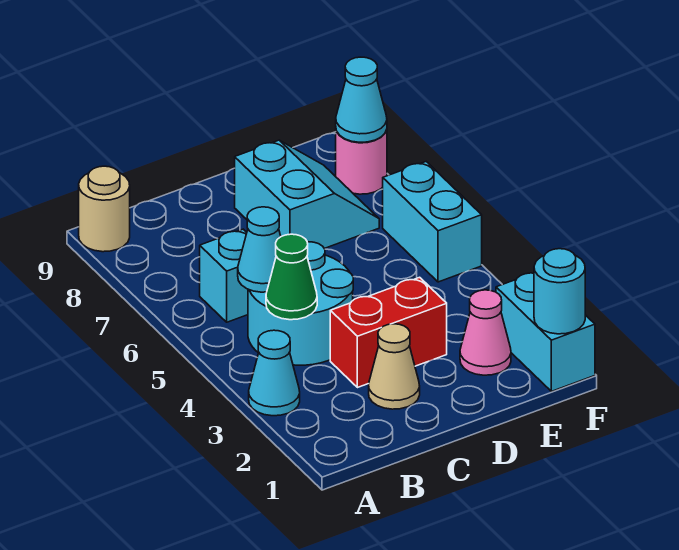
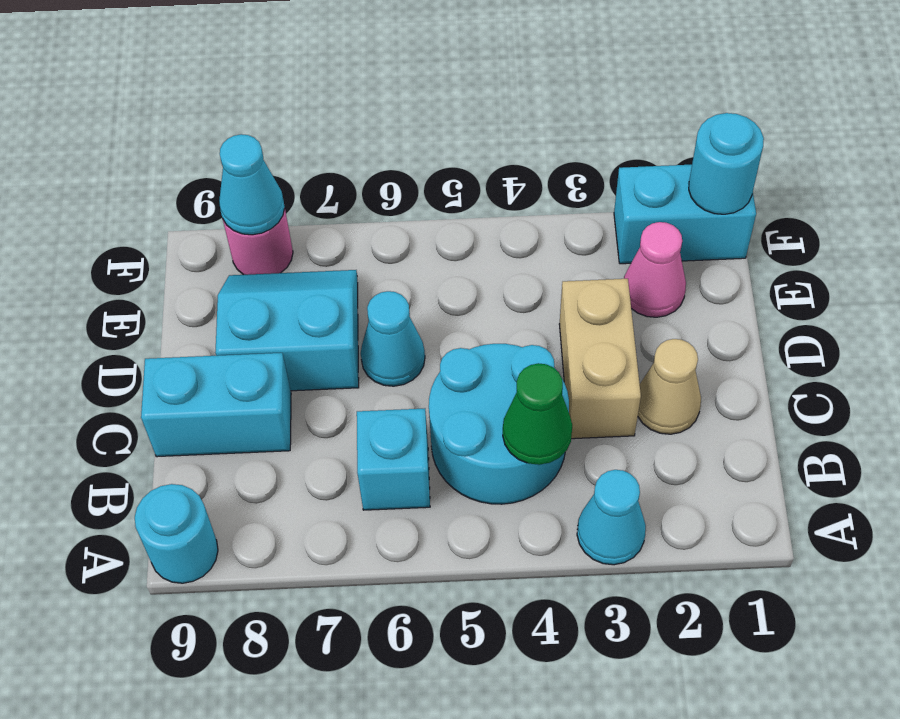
tan round brick A9 level 1 -> cyan round brick A9 level 1
cyan cone B5 level 2 -> cyan cone D6 level 1
red brick C3:D3 level 1 -> tan brick C3:D3 level 1
cyan brick F5:F6 level 1 -> cyan brick C8:C9 level 1

